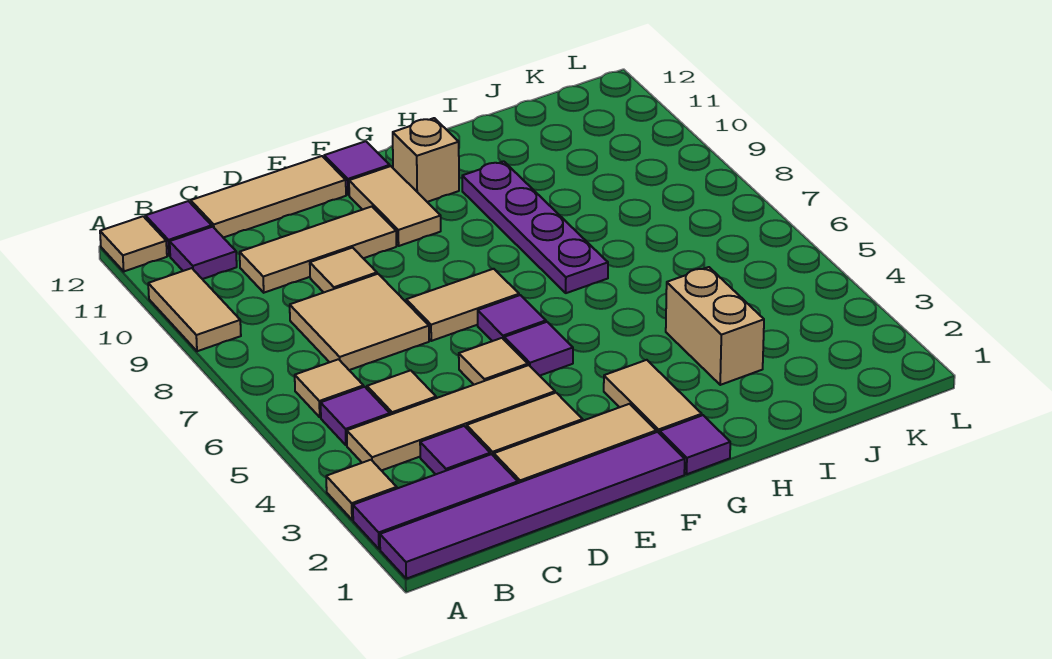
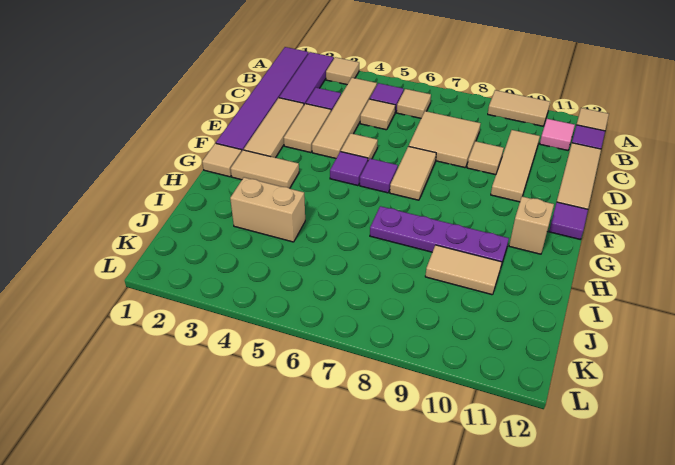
purple tile B11 level 1 -> pink tile B11 level 1
tan tile F10:F11 level 1 -> tan tile I9:I10 level 1
purple tile G1 level 1 -> tan tile G1 level 1

